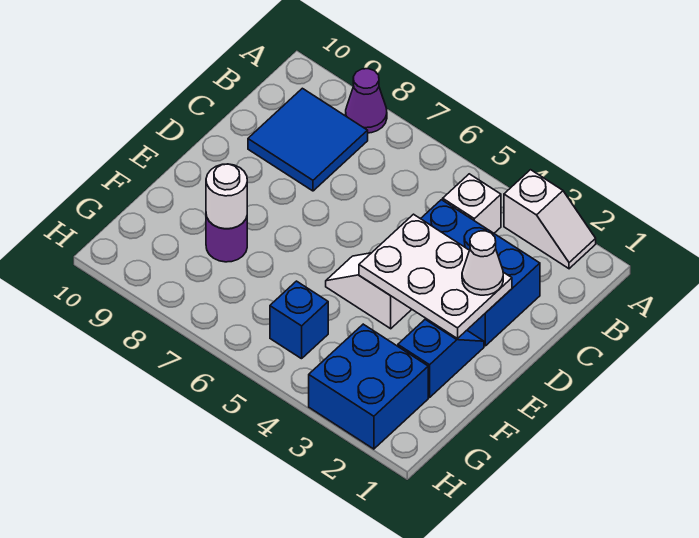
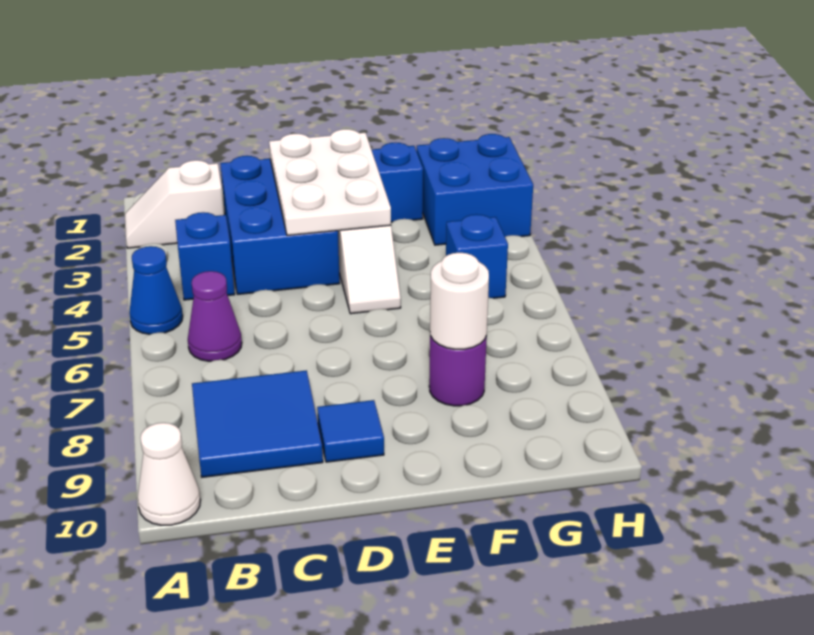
white slope A2:A3 level 1 top 3 -> white slope A2:B2 level 1 top B
none -> blue cone A5 level 1
purple cone A8 level 1 -> purple cone B6 level 1
white brick B4 level 1 -> blue brick B4 level 1
white cone D2 level 3 -> white cone A10 level 1
none -> blue tile D9 level 1

